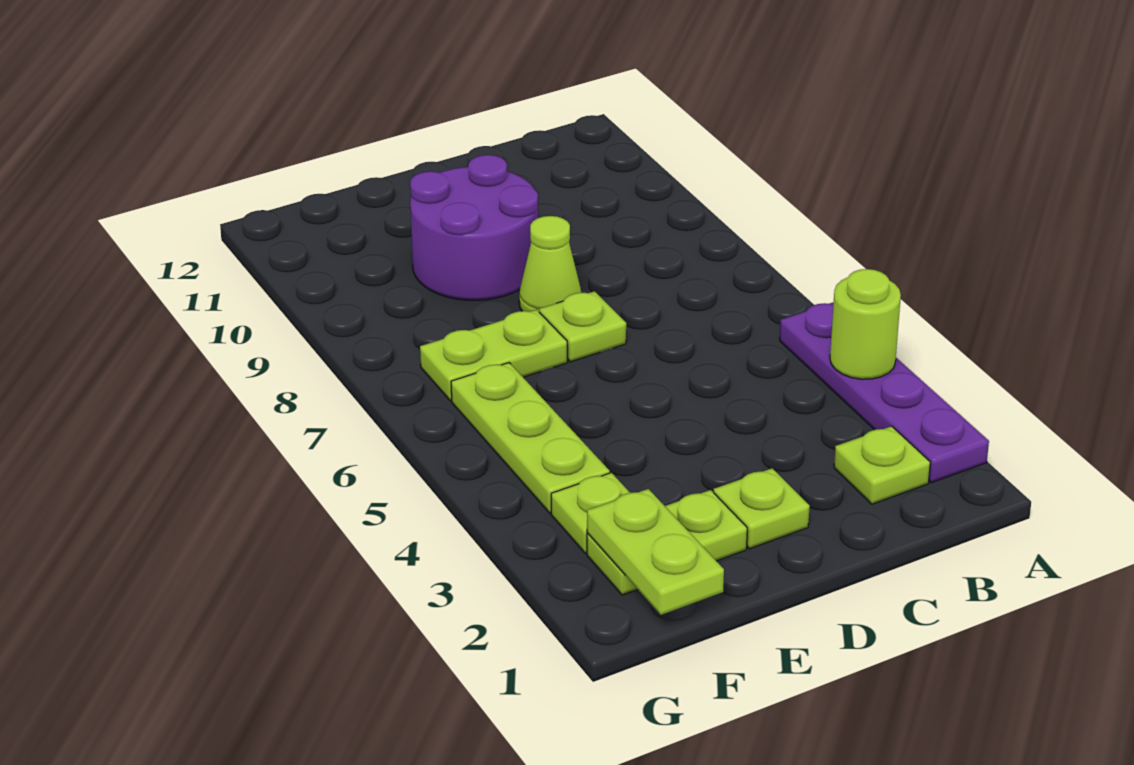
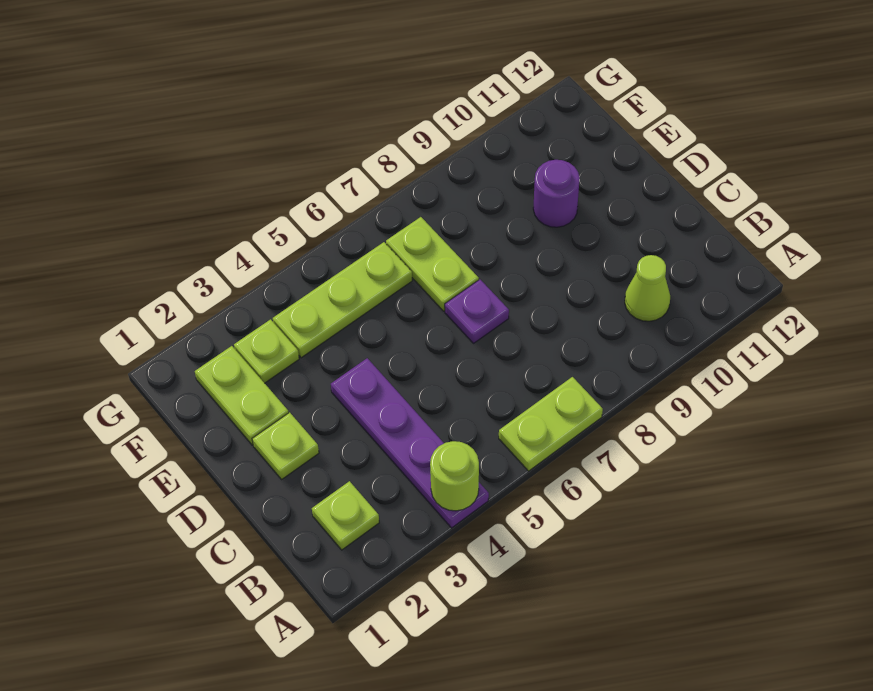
purple plate A2:A5 level 1 -> purple plate A4:D4 level 1
lime plate D7 level 1 -> purple plate D7 level 1
lime cone D8 level 1 -> lime cone B10 level 1
purple round brick D9:E10 level 1 -> purple round brick E10 level 1
lime plate F1:F2 level 2 -> lime plate A6:A7 level 1

